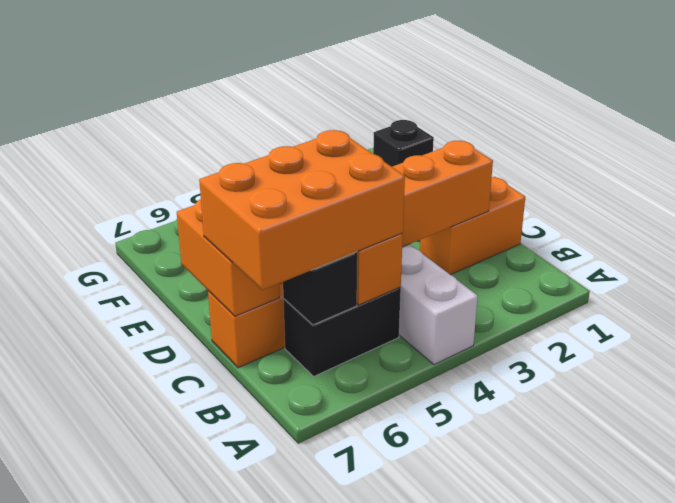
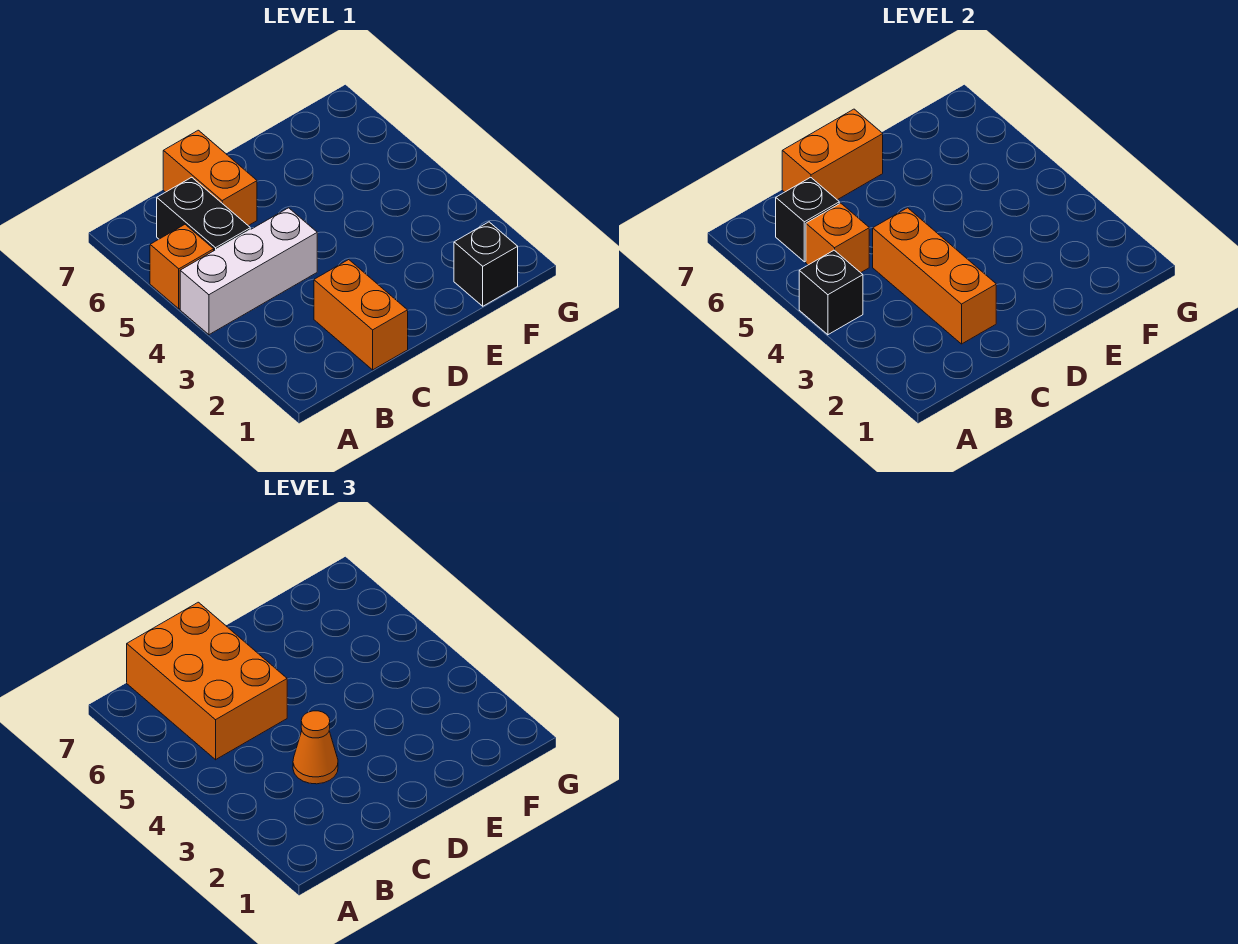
none -> black brick A4 level 2
none -> orange brick A5 level 1
none -> orange cone C3 level 3

